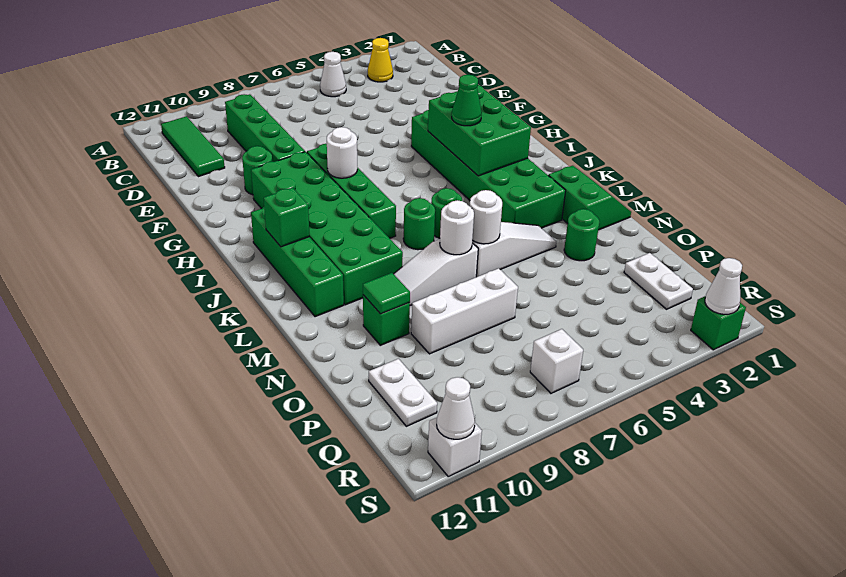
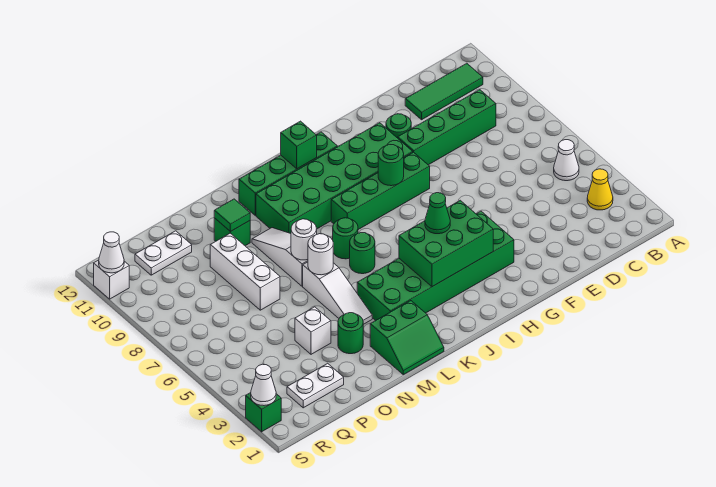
white round brick H8 level 2 -> green round brick H8 level 2
white brick R7 level 1 -> white brick O4 level 1

